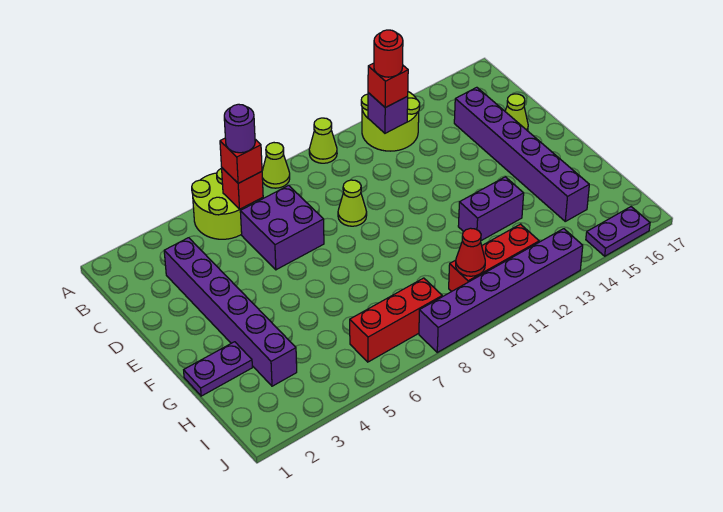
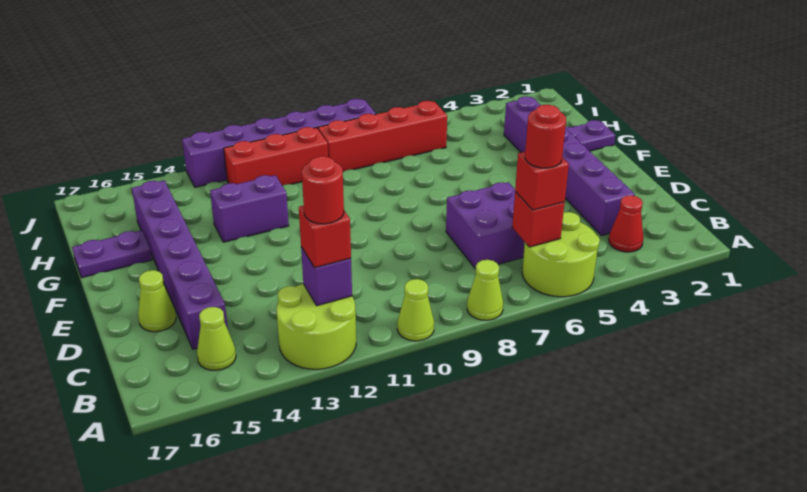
purple round brick B6 level 4 -> red round brick B6 level 4
lime cone D9 level 1 -> lime cone B15 level 1
red brick I6:I8 level 1 -> red brick I6:I9 level 1
red cone I10 level 2 -> red cone B3 level 1
purple plate J15:J16 level 1 -> purple plate G16:G17 level 1

